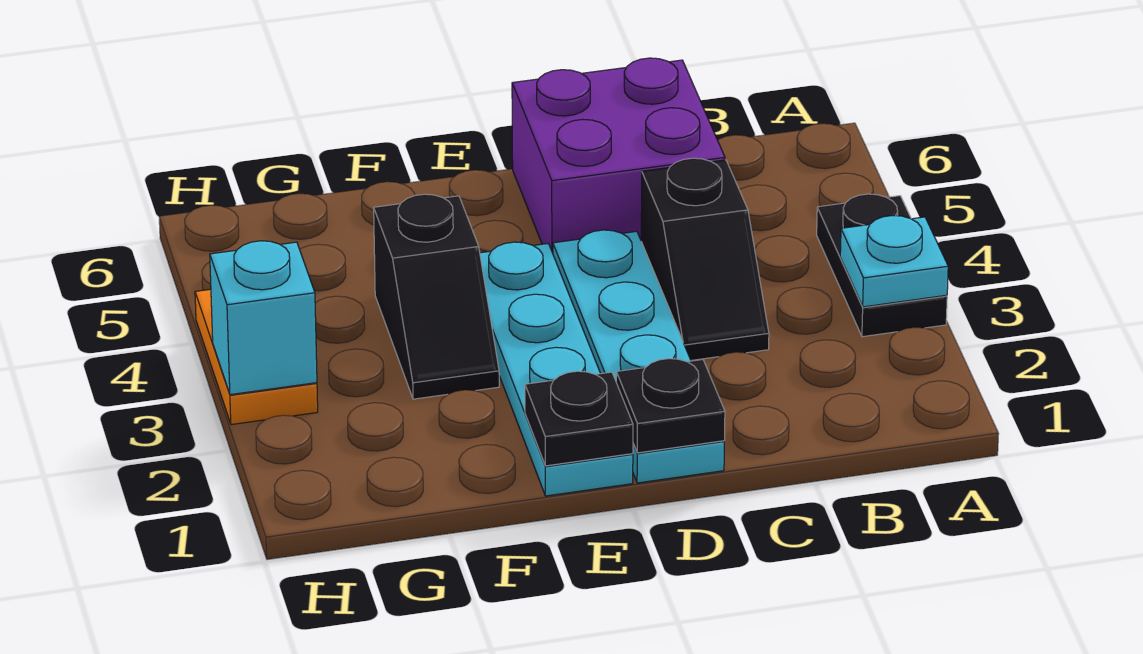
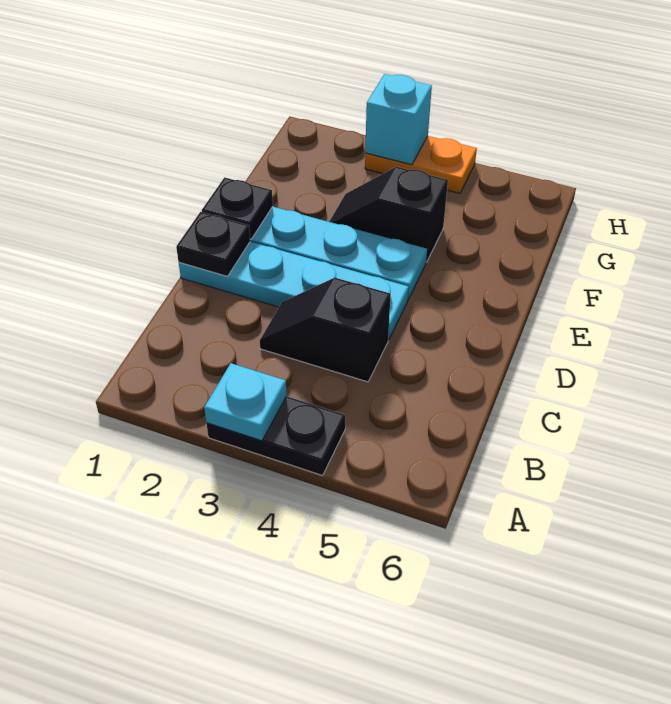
purple brick C5:D6 level 1 -> none

